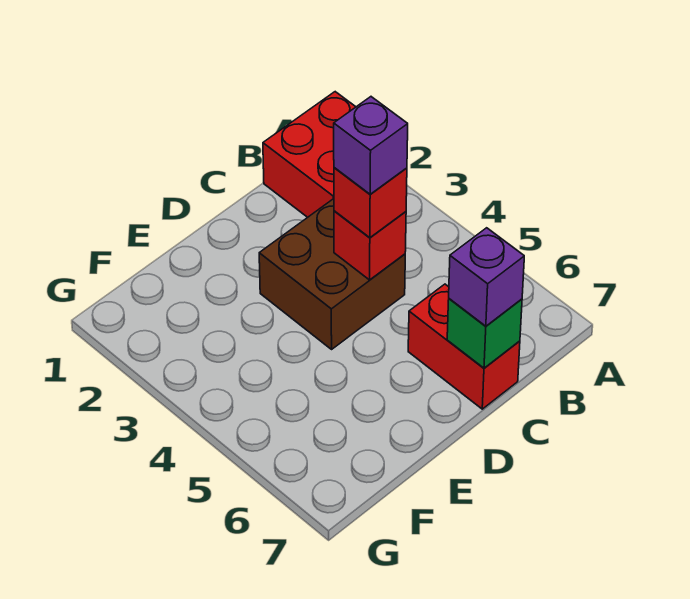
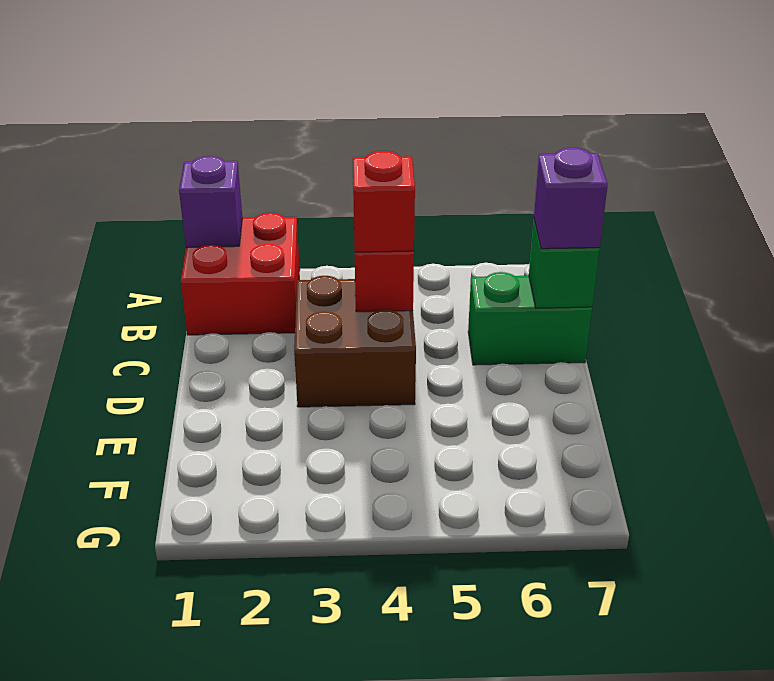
purple brick C4 level 4 -> purple brick A1 level 2
red brick C6:C7 level 1 -> green brick C6:C7 level 1

